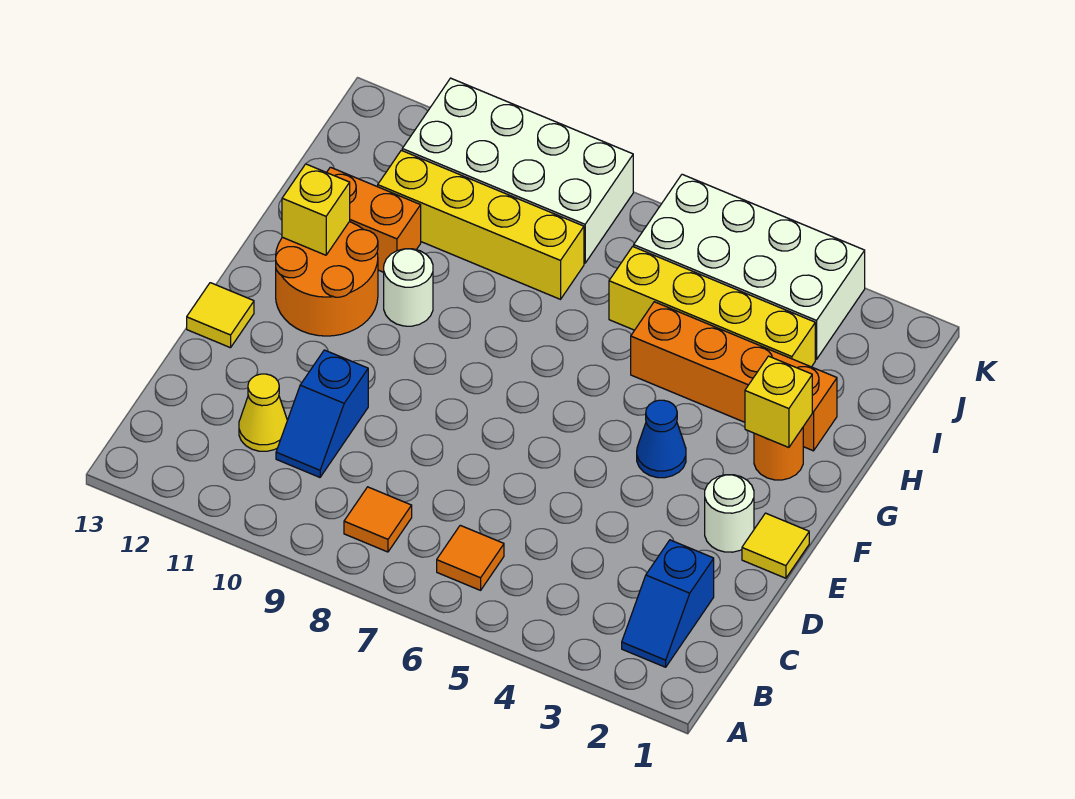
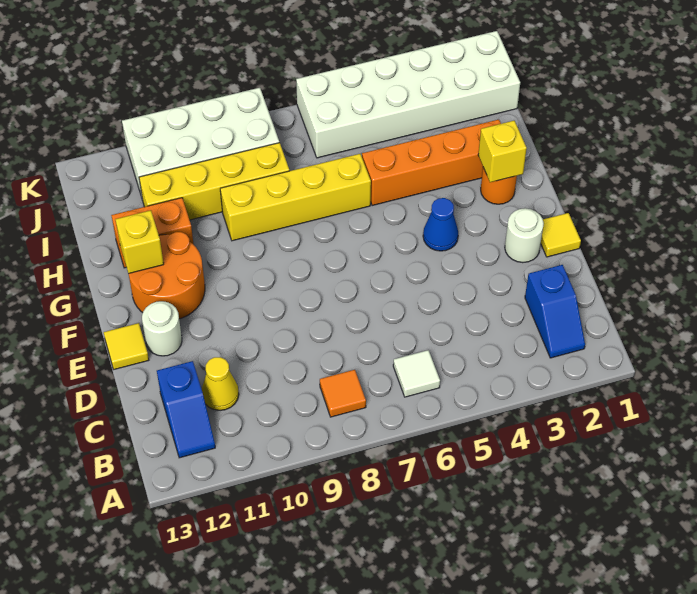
orange tile B6 level 1 -> white tile B6 level 1
blue slope C10:D10 level 1 top D -> blue slope B12:C12 level 1 top C
white round brick G10 level 1 -> white round brick E12 level 1
yellow brick I3:I6 level 1 -> yellow brick H6:H9 level 1
white brick J3:K6 level 1 -> white brick J1:K6 level 1

